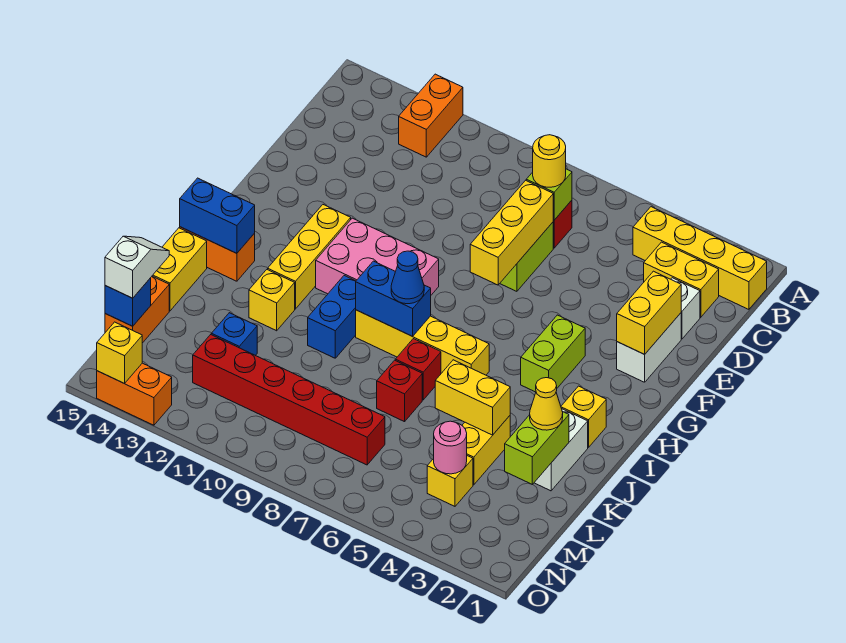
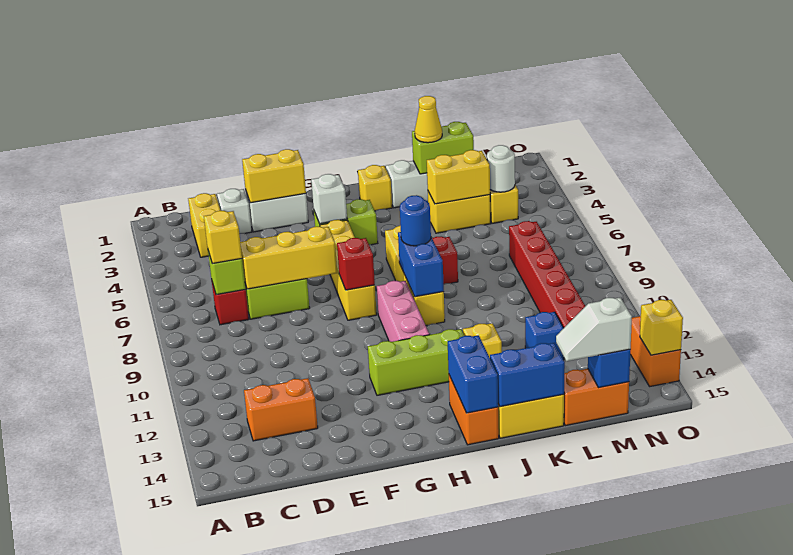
orange brick A12:B12 level 1 -> orange brick C13:D13 level 1
yellow brick B1:B4 level 1 -> yellow brick G5:G8 level 1
yellow round brick C7 level 3 -> yellow brick C7 level 3
none -> white brick G4 level 2
pink brick G9:H11 level 1 -> pink brick H9:H11 level 1
yellow brick G12:I12 level 1 -> lime brick G12:I12 level 1
blue cone I8 level 3 -> blue round brick I8 level 3
blue brick I10:J10 level 1 -> blue brick J15:K15 level 2
yellow brick K4:K5 level 2 -> yellow brick K4:L4 level 2
red brick K7 level 1 -> red brick G8 level 2
pink round brick M4 level 2 -> white round brick M4 level 2

